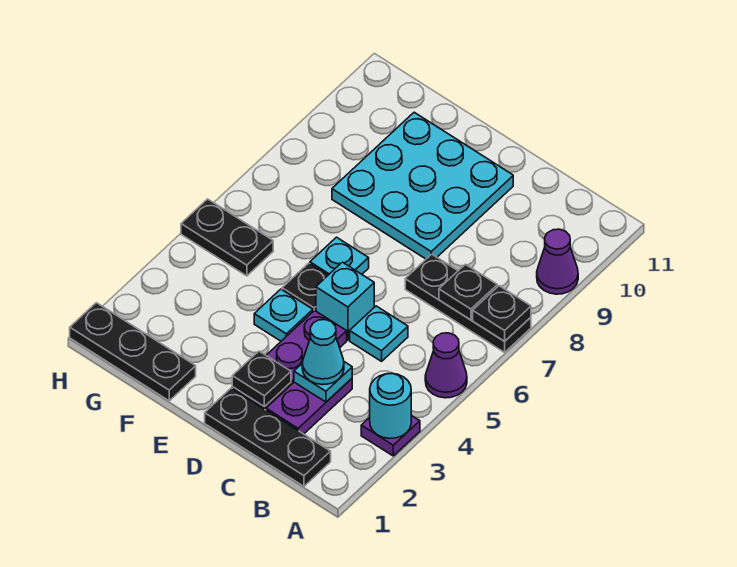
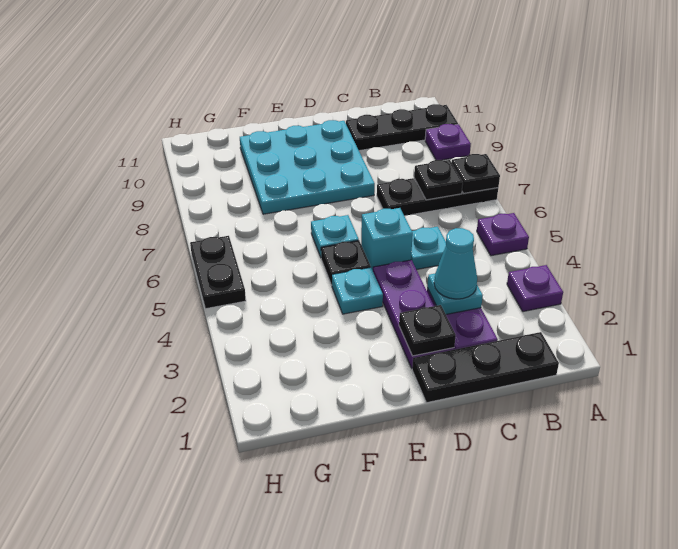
cyan round brick A3 level 2 -> none
purple cone A5 level 1 -> purple plate A5 level 1
purple cone A9 level 1 -> purple plate A9 level 1
black plate F1:H1 level 1 -> black plate A10:C10 level 1
black plate G5:H5 level 1 -> black plate H5:H6 level 1

